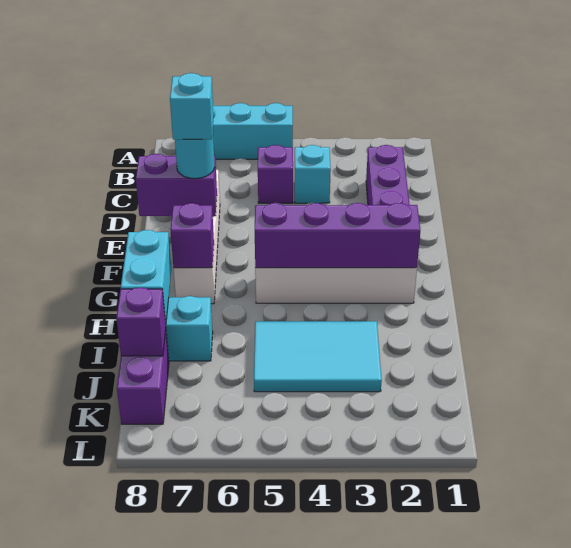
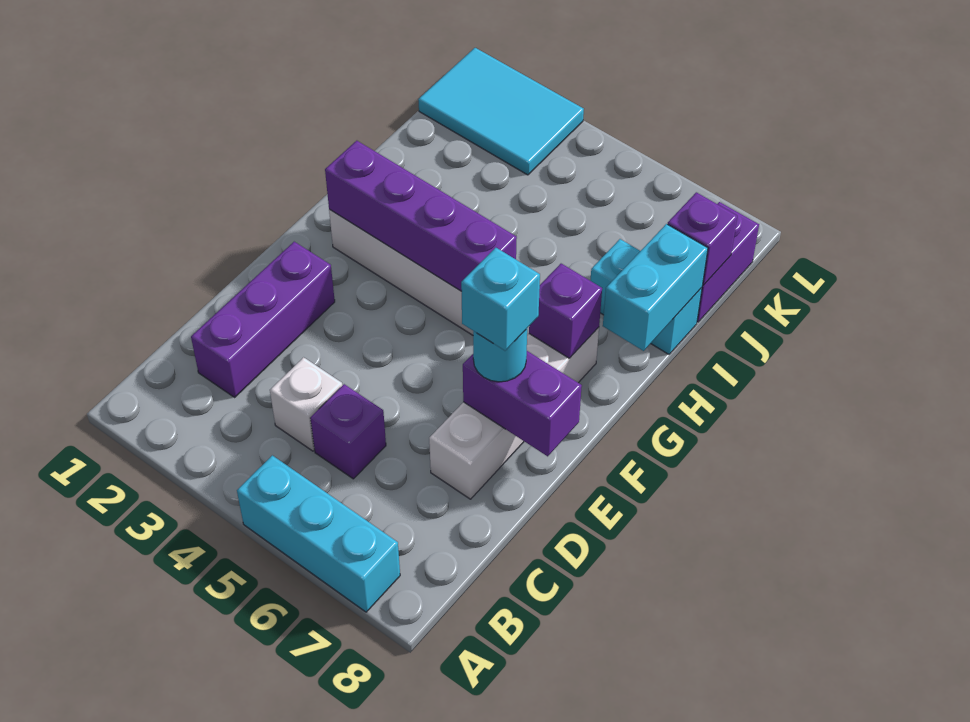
cyan brick C4 level 1 -> white brick C4 level 1
cyan tile I3:J5 level 1 -> cyan tile K1:L3 level 1

